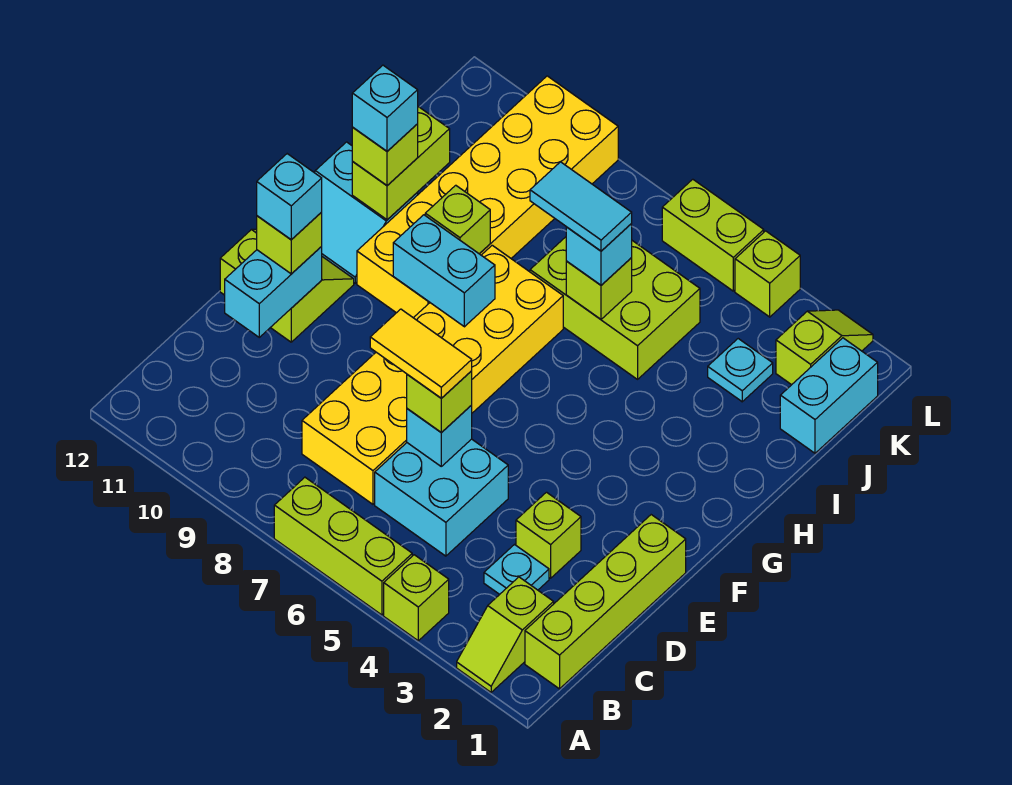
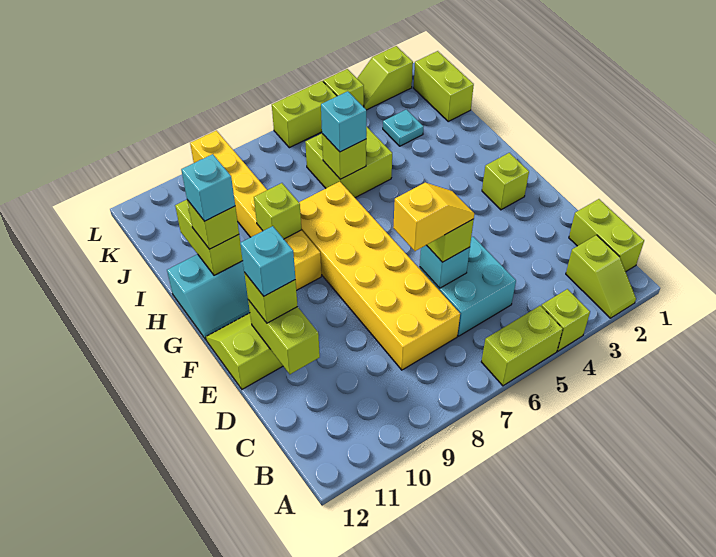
lime brick A5:A7 level 1 -> lime brick A5:A6 level 1
lime brick B1:E1 level 1 -> lime brick B1:C1 level 1
cyan plate C3 level 1 -> none
lime brick D3 level 1 -> lime brick F2 level 1
yellow tile D6:D7 level 4 -> yellow slope D6:D7 level 4 top 7
cyan brick D11:E11 level 2 -> lime brick D11:E11 level 2
cyan brick G8:G9 level 2 -> none
yellow brick G9:L10 level 1 -> yellow brick G9:L9 level 1
lime brick I5:J7 level 1 -> lime brick I5:J6 level 1
cyan tile I6:I7 level 4 -> none
cyan brick J1:K1 level 1 -> lime brick J1:K1 level 1
lime slope K2:L2 level 1 top K -> lime slope L2:L3 level 1 top 2

